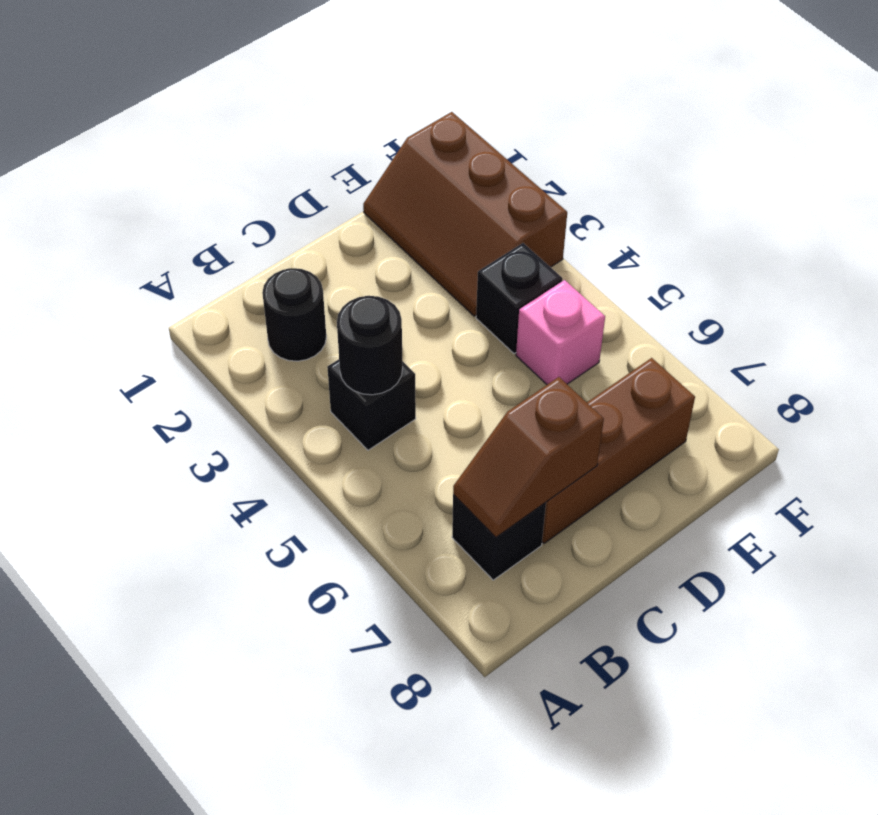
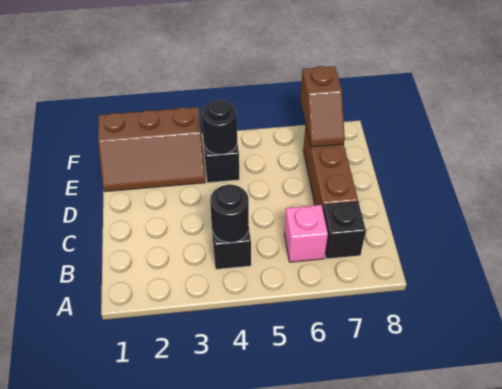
black round brick B2 level 1 -> black round brick E4 level 2
brown slope B7:C7 level 2 top C -> brown slope E7:F7 level 2 top F
pink brick E5 level 1 -> pink brick B6 level 1

